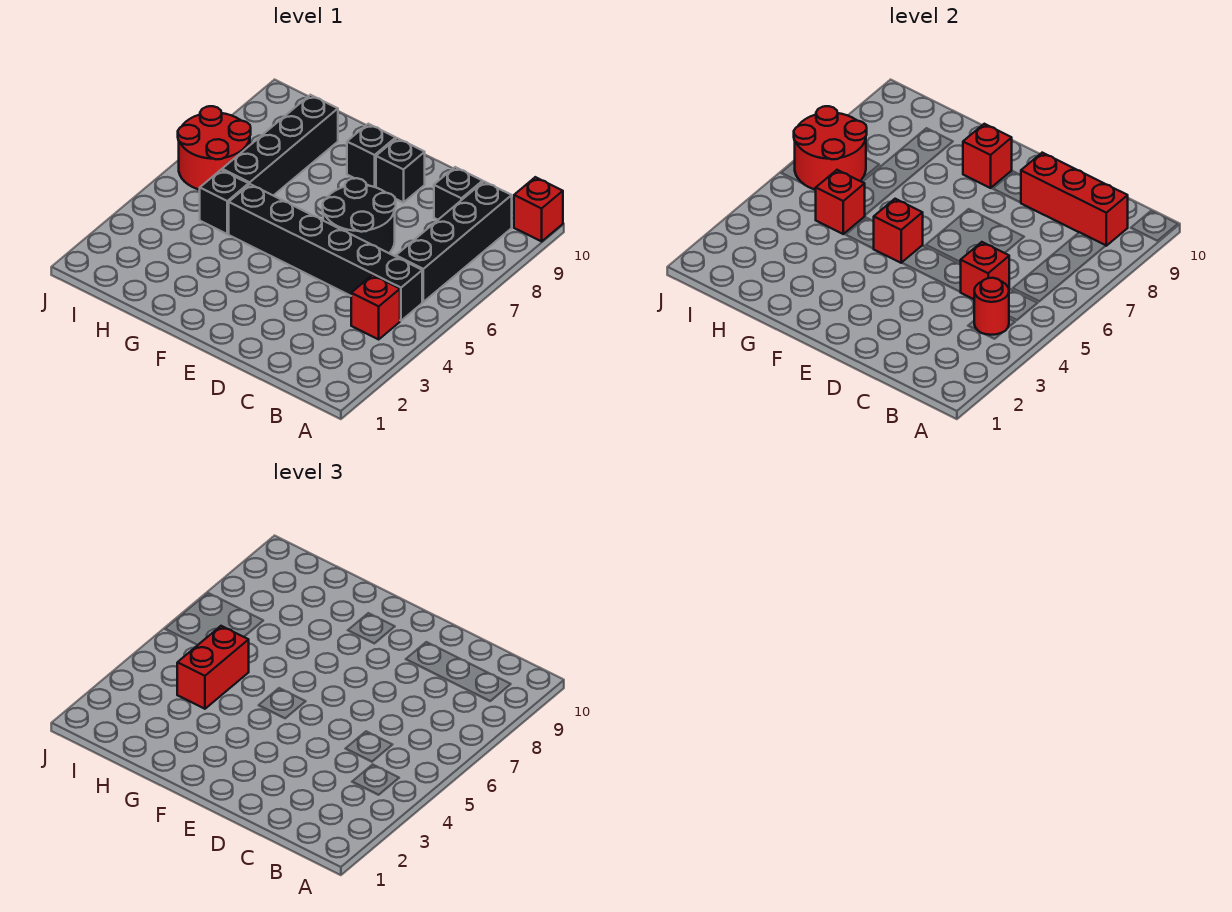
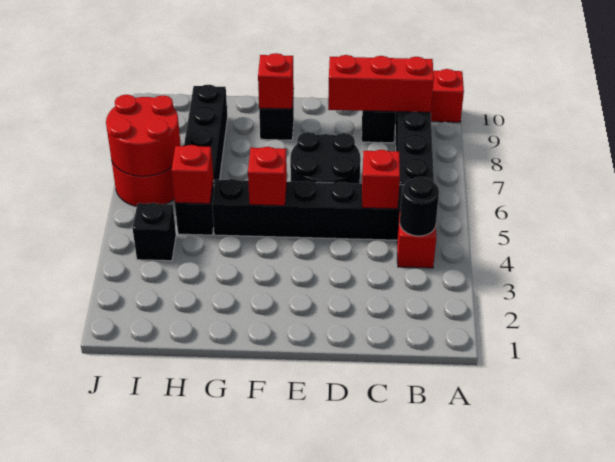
red round brick B4 level 2 -> black round brick B4 level 2
black brick E9 level 1 -> black brick I4 level 1
red brick H4:H5 level 3 -> none

